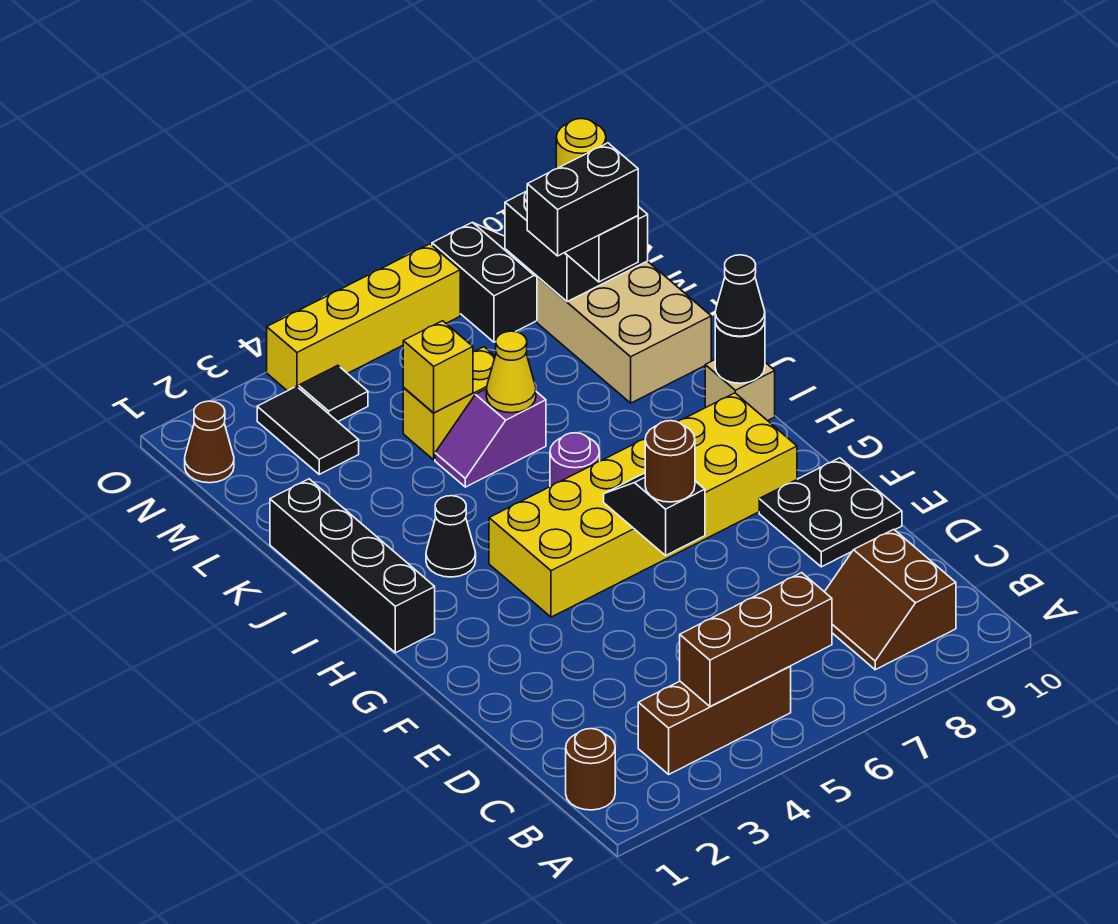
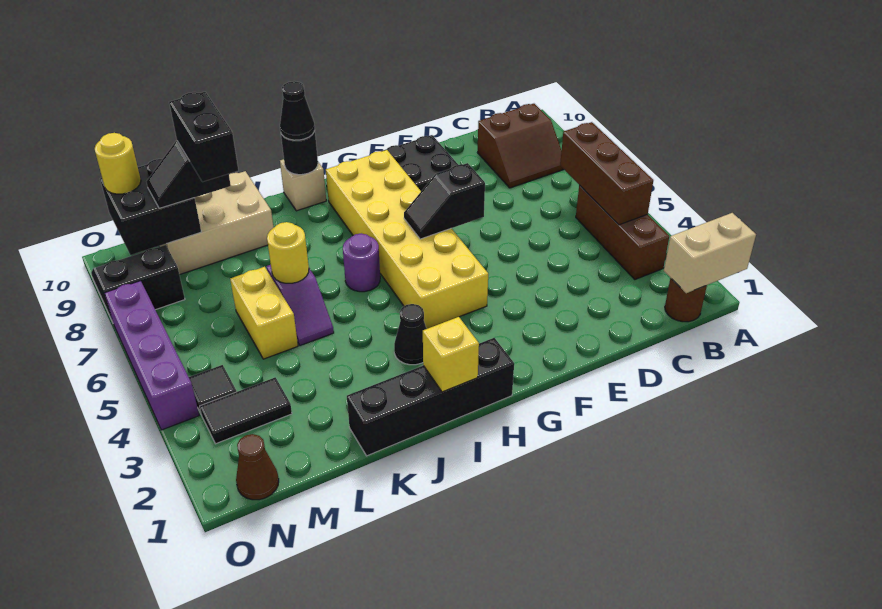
none -> tan brick A1:B1 level 2
brown round brick F6 level 3 -> none
yellow cone K6 level 2 -> yellow round brick K6 level 2
yellow brick L5 level 2 -> yellow brick I1 level 2
yellow brick O4:O7 level 1 -> purple brick O4:O7 level 1

